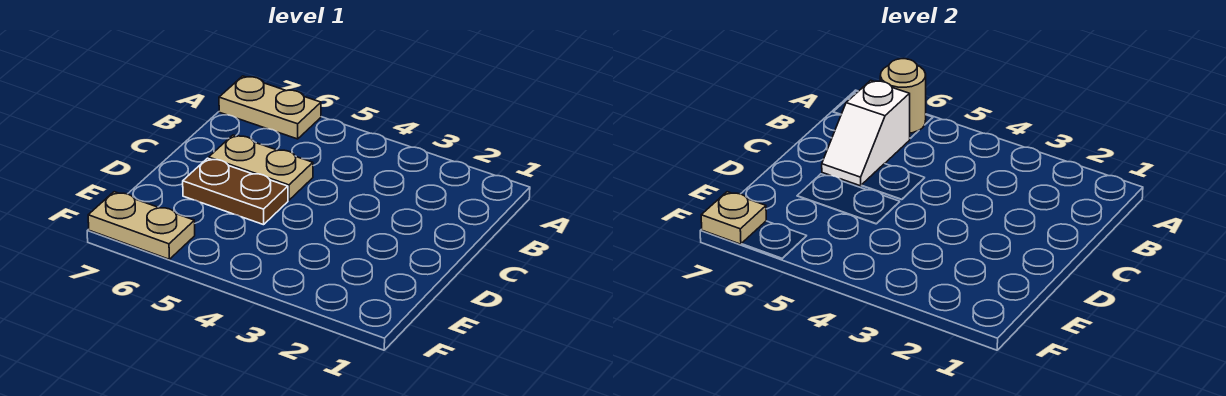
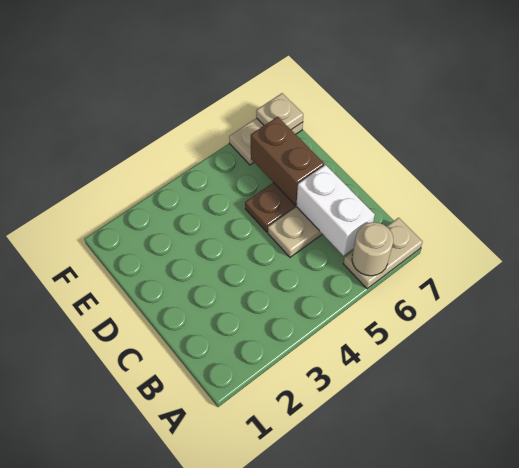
white slope B6:C6 level 2 top B -> white brick B6:C6 level 2
none -> brown brick D6:E6 level 2

